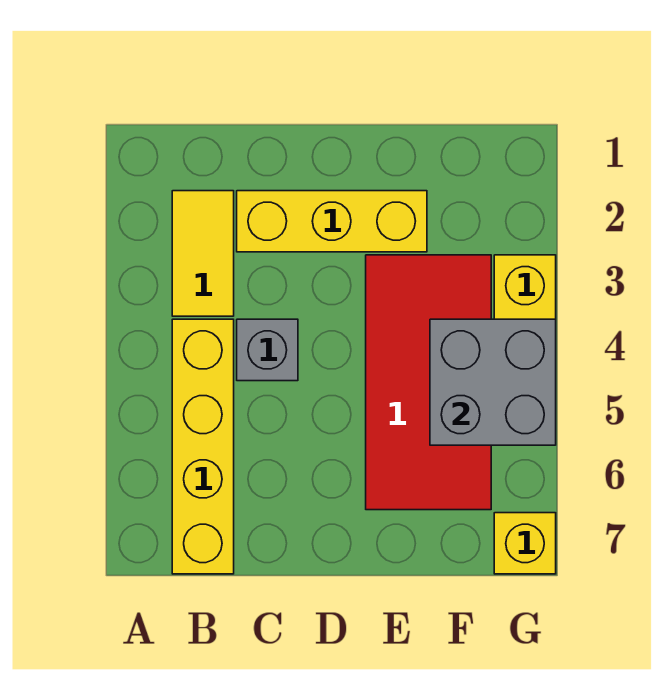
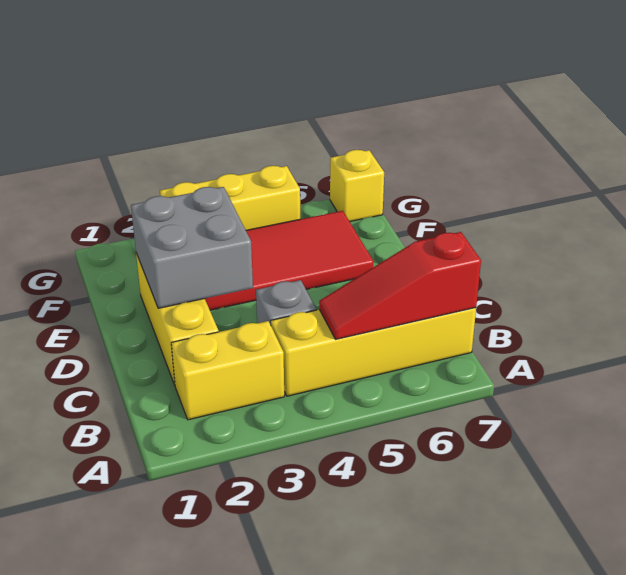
yellow tile B2:B3 level 1 -> yellow brick B2:B3 level 1
none -> red slope B5:B7 level 2 top 7
grey brick F4:G5 level 2 -> grey brick D2:E3 level 2

